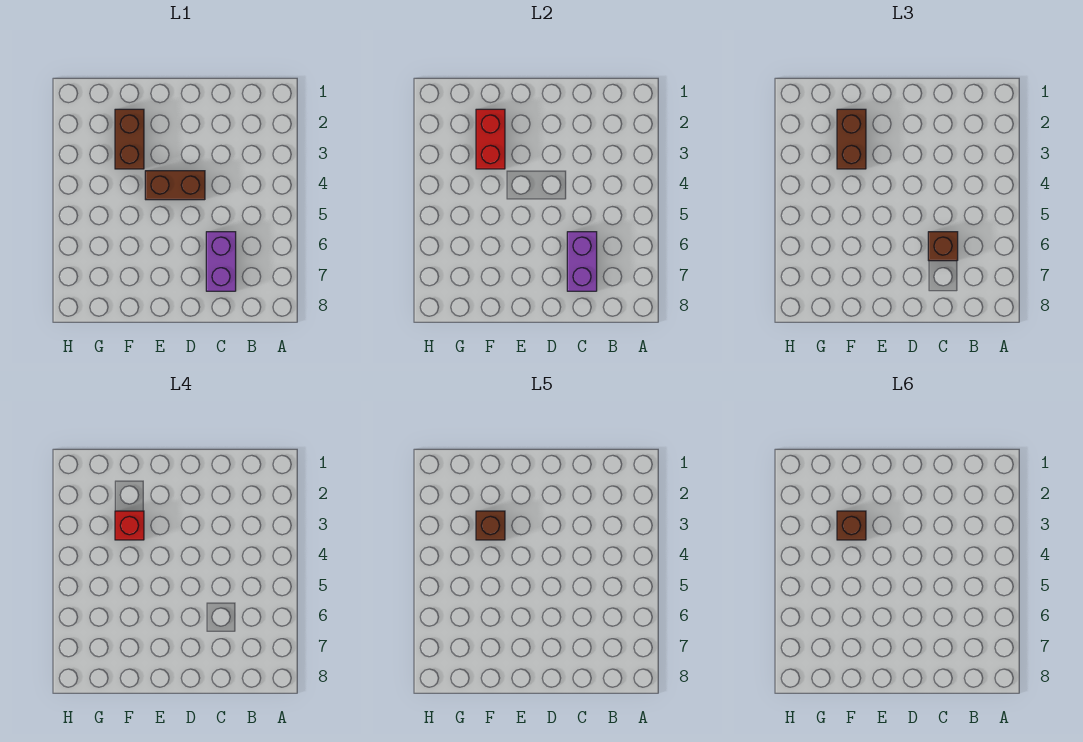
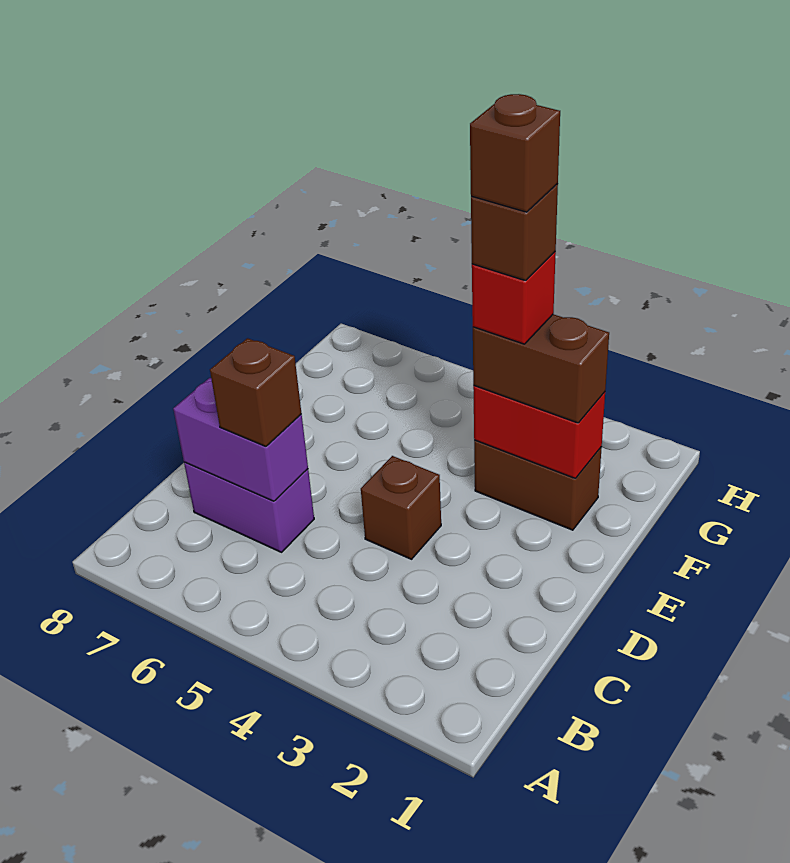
brown brick D4:E4 level 1 -> brown brick D4 level 1

